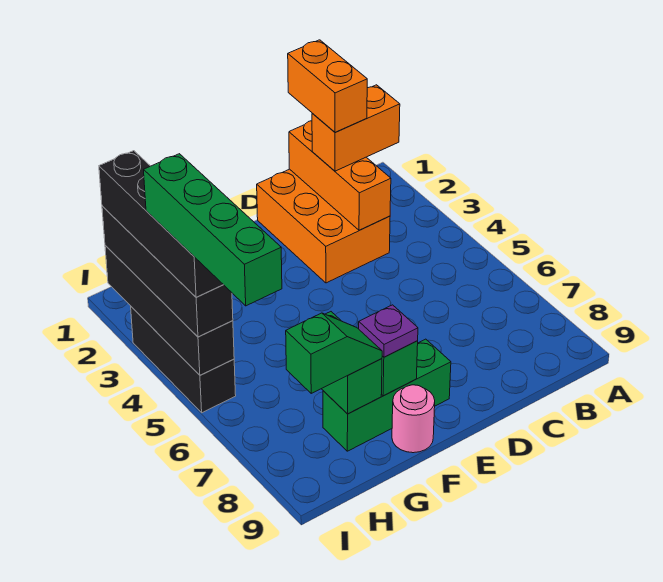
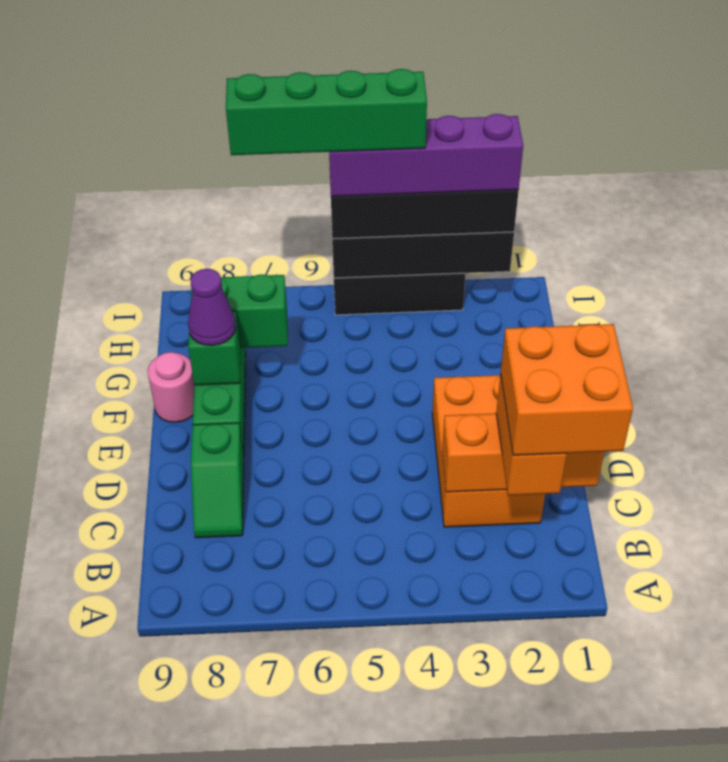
orange brick C1:D3 level 1 -> orange brick C2:E3 level 1
orange brick C1:C2 level 4 -> orange brick B1:C2 level 4
purple plate F8 level 3 -> purple cone F8 level 3
green slope G8:H8 level 3 top H -> green slope C8:D8 level 1 top D
black brick I2:I5 level 4 -> purple brick I2:I5 level 4

